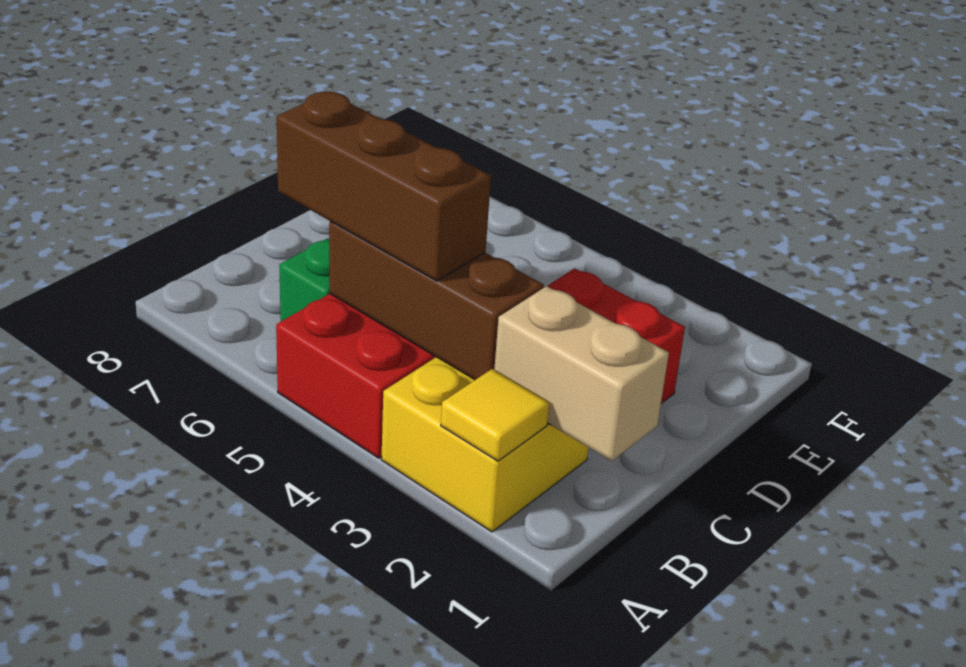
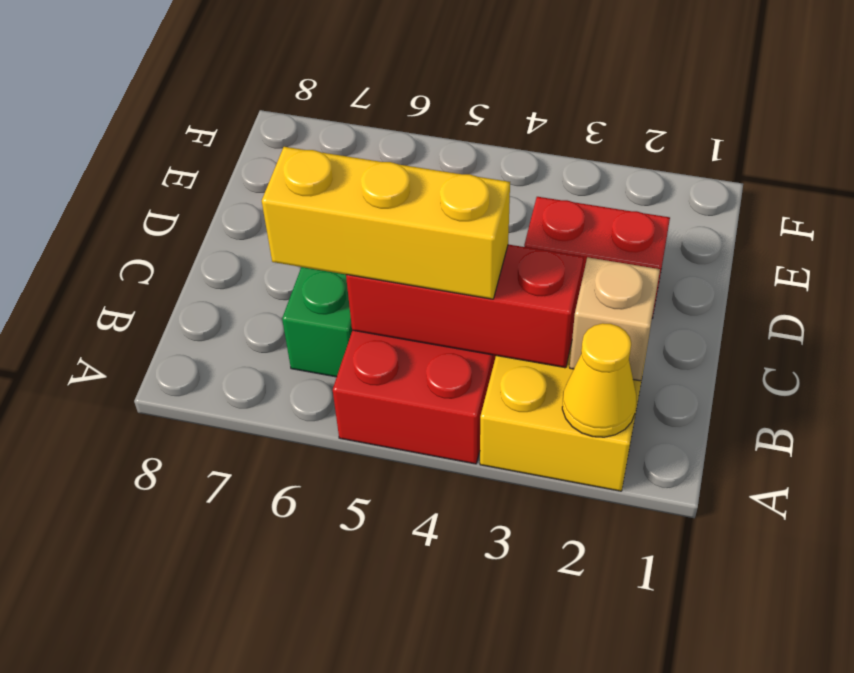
yellow tile A2 level 2 -> yellow cone A2 level 2
tan brick B1:B2 level 2 -> tan brick B2 level 2
brown brick B3:B5 level 2 -> red brick B3:B5 level 2
brown brick B4:B6 level 3 -> yellow brick B4:B6 level 3

